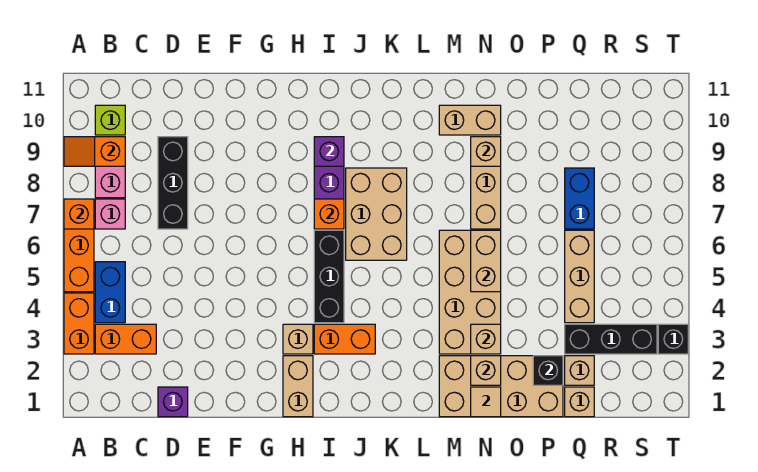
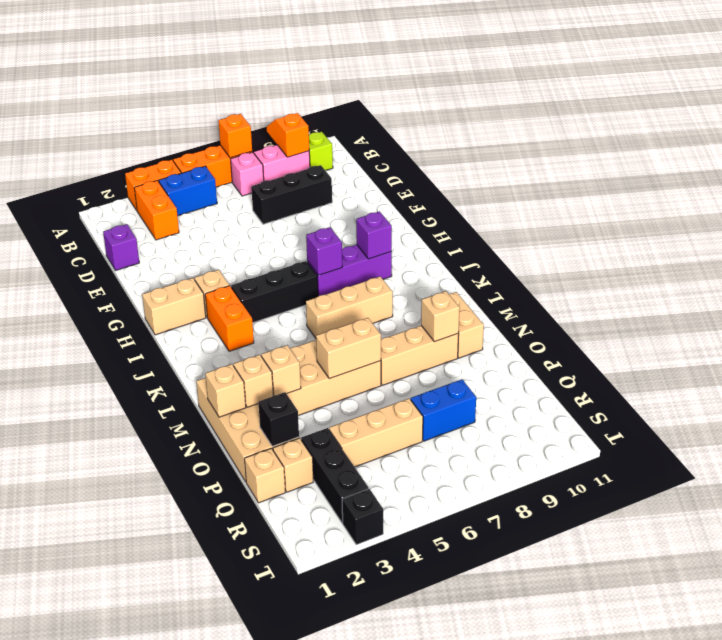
orange brick I7 level 2 -> purple brick I7 level 2
tan brick J6:K8 level 1 -> tan brick K6:K8 level 1
tan tile N1 level 2 -> tan brick N1 level 2

